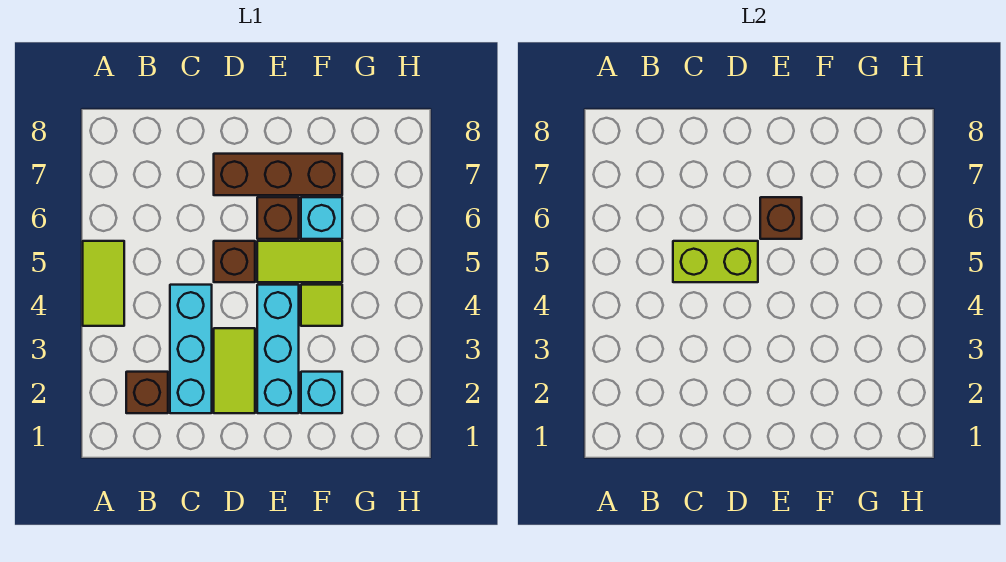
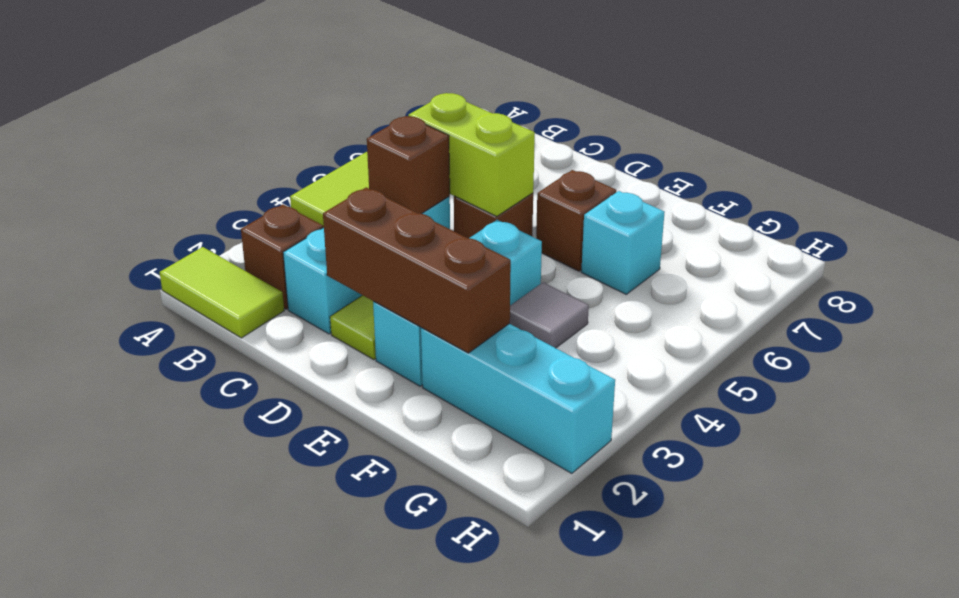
brown brick D7:F7 level 1 -> brown brick D2:F2 level 2
lime tile E5:F5 level 1 -> lime tile A1:B1 level 1
brown brick E6 level 2 -> brown brick C4 level 2
cyan brick F2 level 1 -> cyan brick F2:H2 level 1
lime tile F4 level 1 -> grey tile F4 level 1

